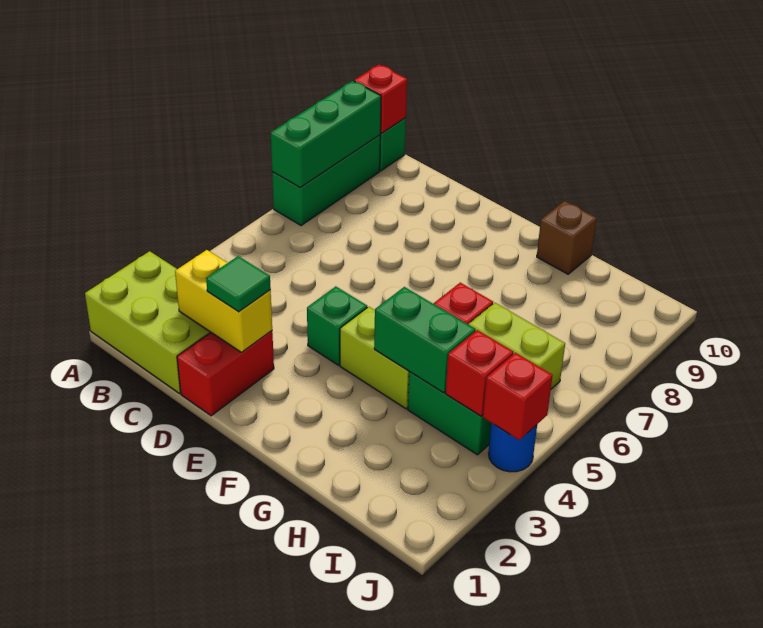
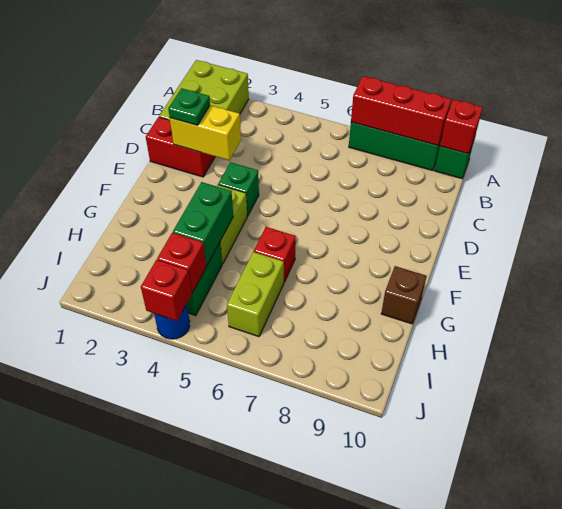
green brick A7:A9 level 2 -> red brick A7:A9 level 2
yellow brick C2:D2 level 2 -> yellow brick D2:D3 level 2
green tile D2 level 3 -> green plate D2 level 3

